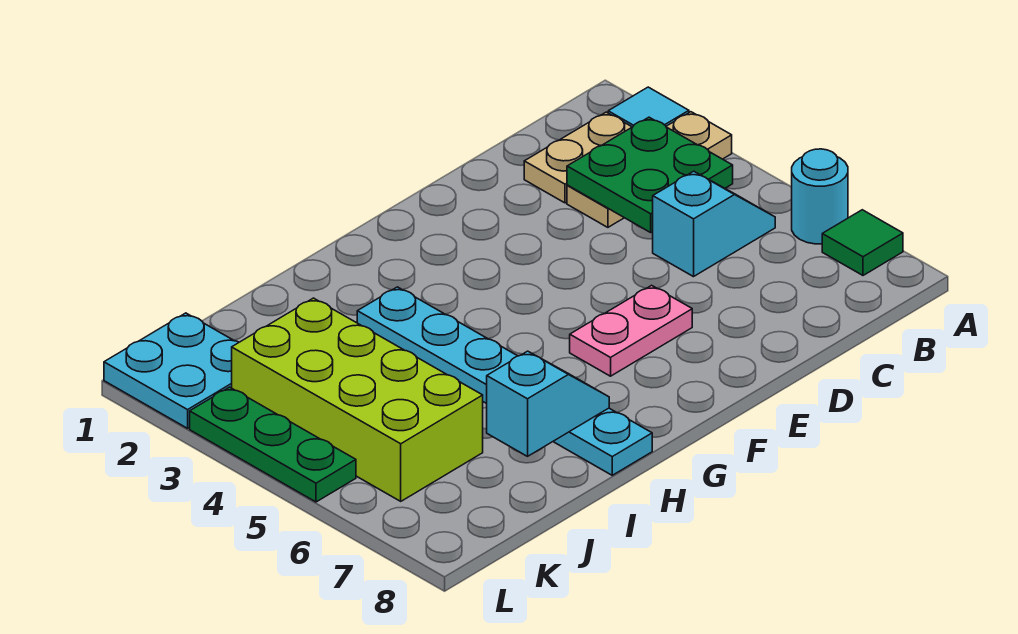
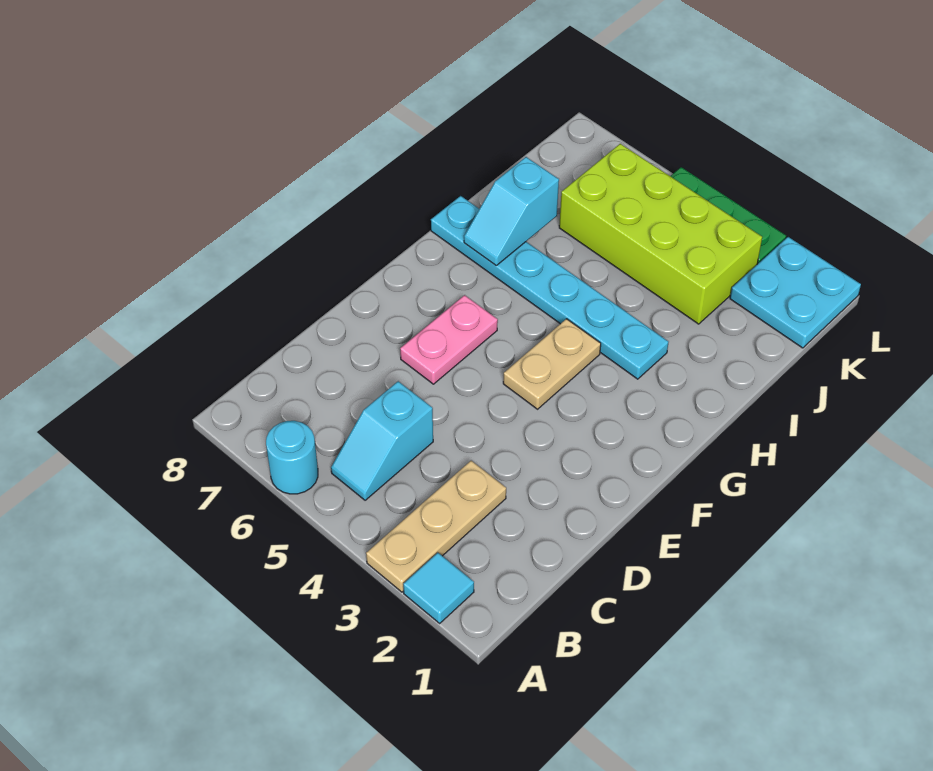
green tile A7 level 1 -> none
tan plate B2:C2 level 1 -> tan plate F4:G4 level 1
green plate B3:C4 level 2 -> none

